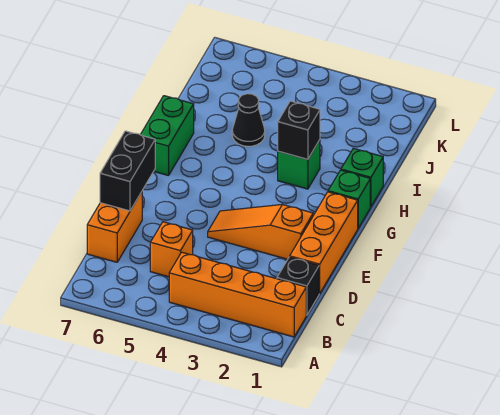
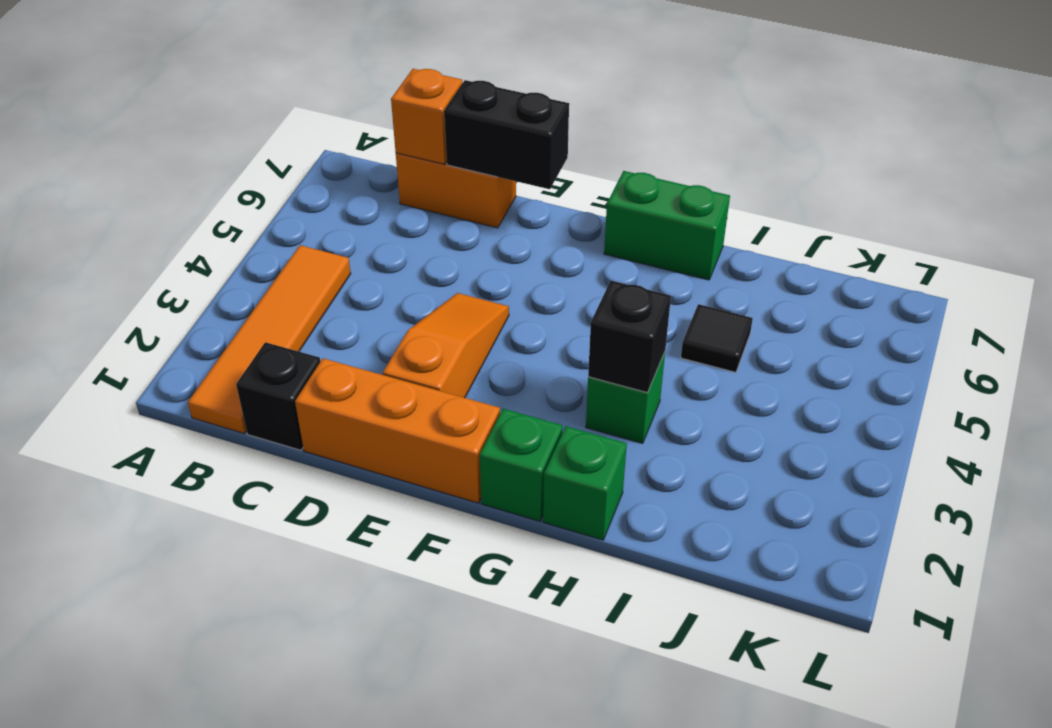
orange brick B1:B4 level 1 -> orange tile B1:B4 level 1
orange brick C5 level 1 -> orange brick C7 level 2
black cone I5 level 1 -> black tile I5 level 1

